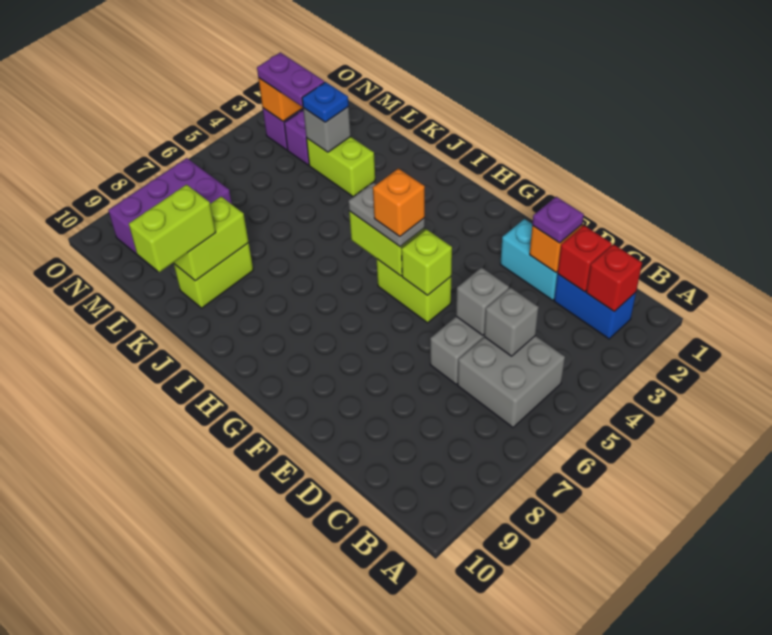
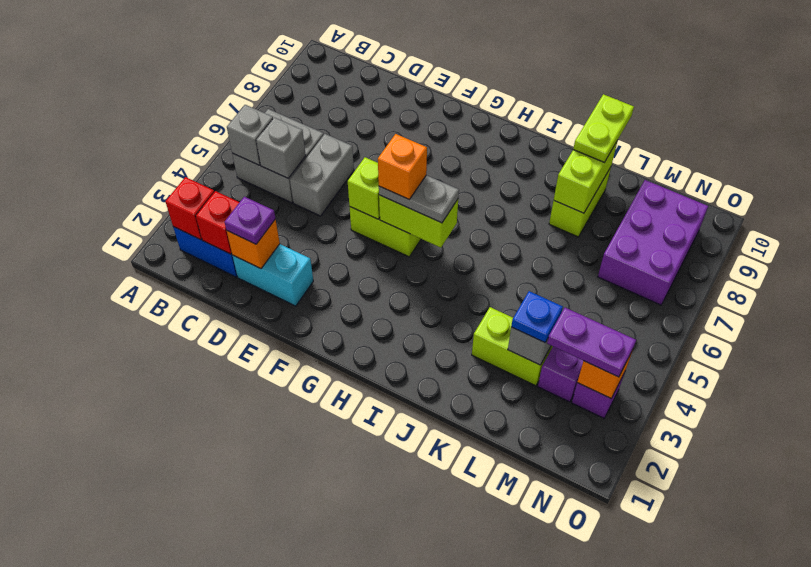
grey brick D5 level 2 -> grey brick B5 level 2
lime brick K9:K10 level 3 -> lime plate K9:K10 level 3

